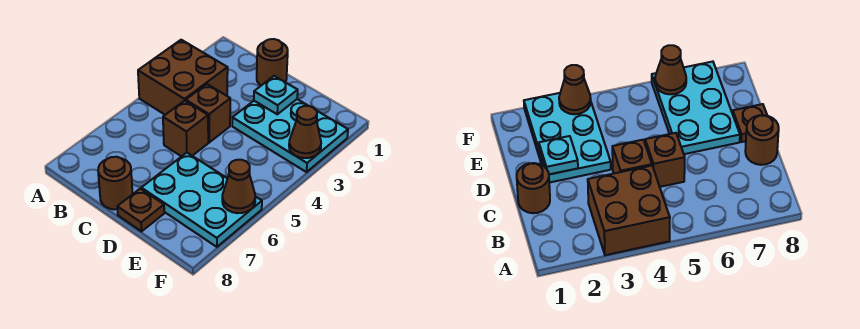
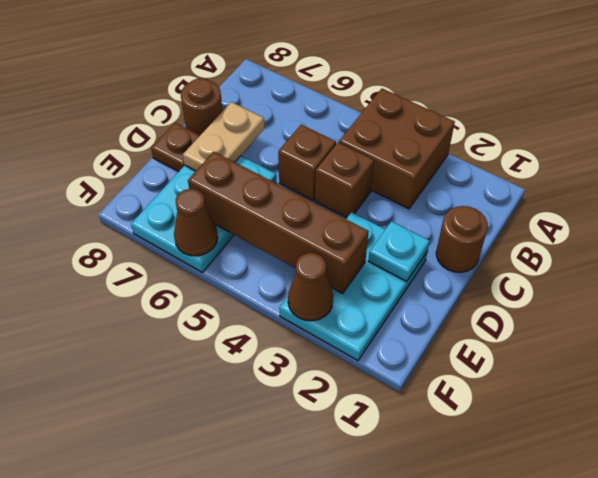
none -> tan plate C7:D7 level 2
none -> brown brick E3:E6 level 2

